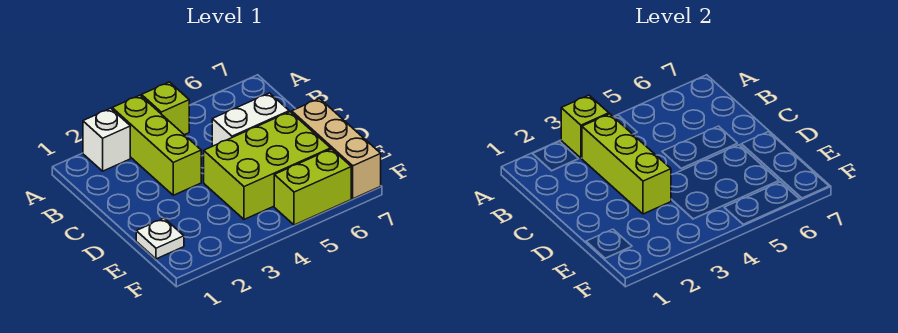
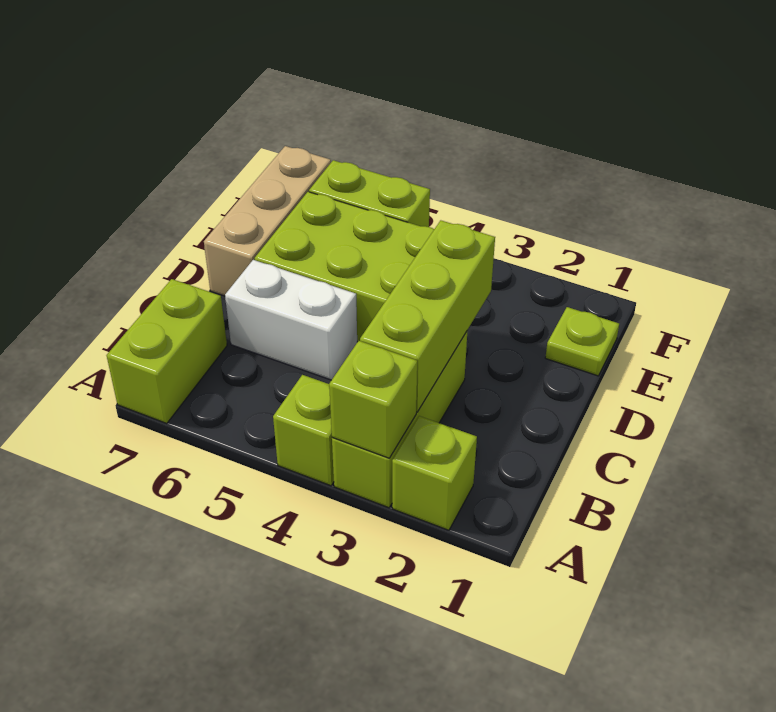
white brick A2 level 1 -> lime brick A2 level 1
none -> lime brick A7:B7 level 1
white plate E1 level 1 -> lime plate E1 level 1

